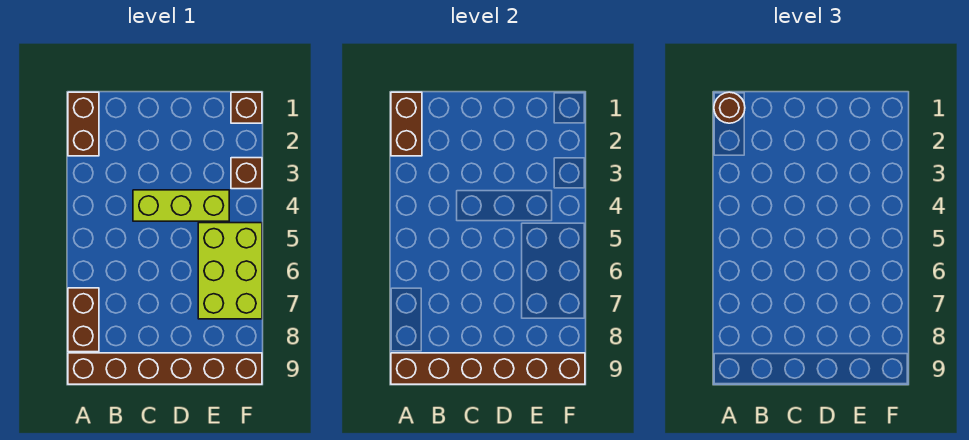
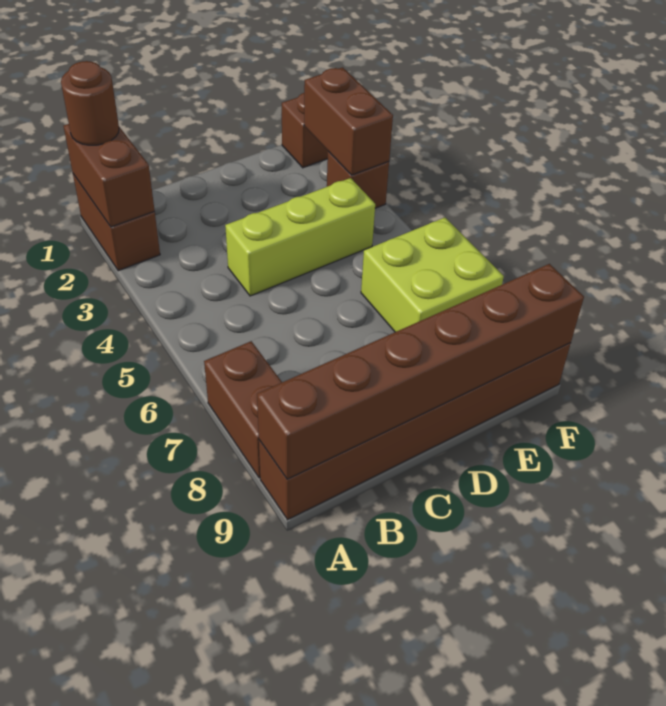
lime brick E5:F7 level 1 -> lime brick E6:F7 level 1
none -> brown brick F2:F3 level 2

